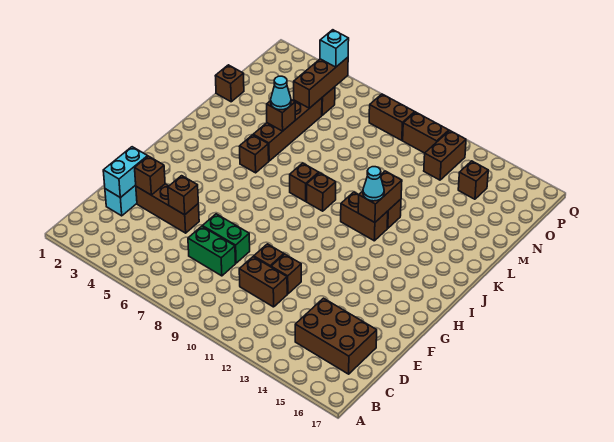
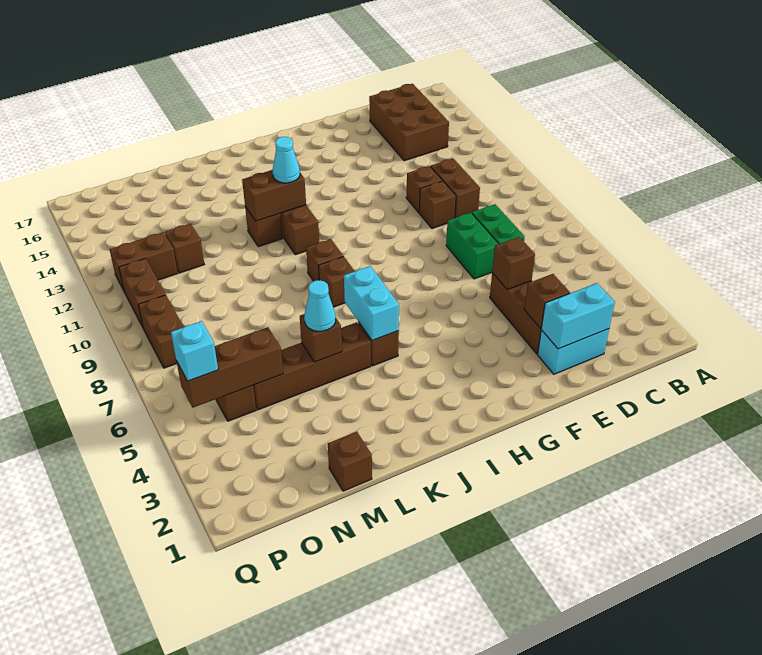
none -> cyan brick J5:J6 level 2
brown brick O14 level 1 -> brown brick N12 level 1

